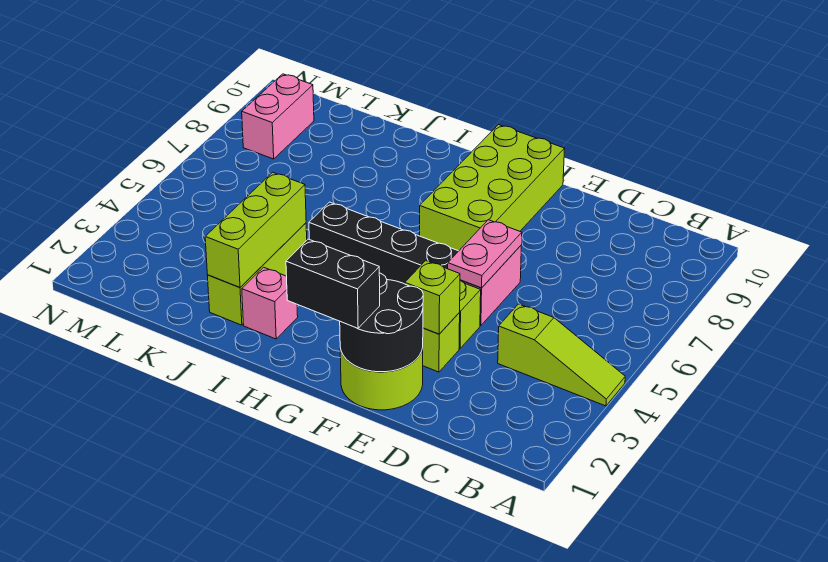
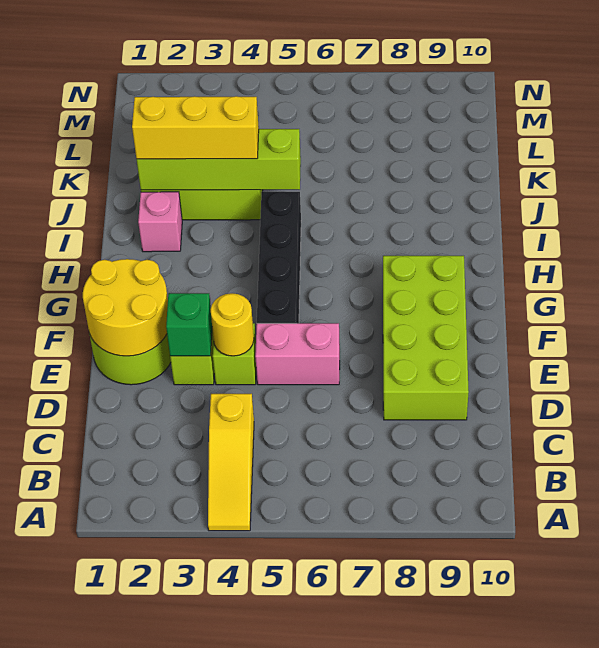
lime slope A4:C4 level 1 top C -> yellow slope A4:C4 level 1 top C
black round brick E1:F2 level 2 -> yellow round brick E1:F2 level 2
lime brick E3 level 2 -> green brick E3 level 2
none -> yellow round brick E4 level 2
pink plate E5:E6 level 2 -> none
black brick F1:G1 level 3 -> none
lime brick F7:G10 level 1 -> lime brick D8:G9 level 1
lime brick J2:J4 level 2 -> lime brick J2:J5 level 2
none -> yellow brick J2:J4 level 3
pink brick M8:M9 level 1 -> none

